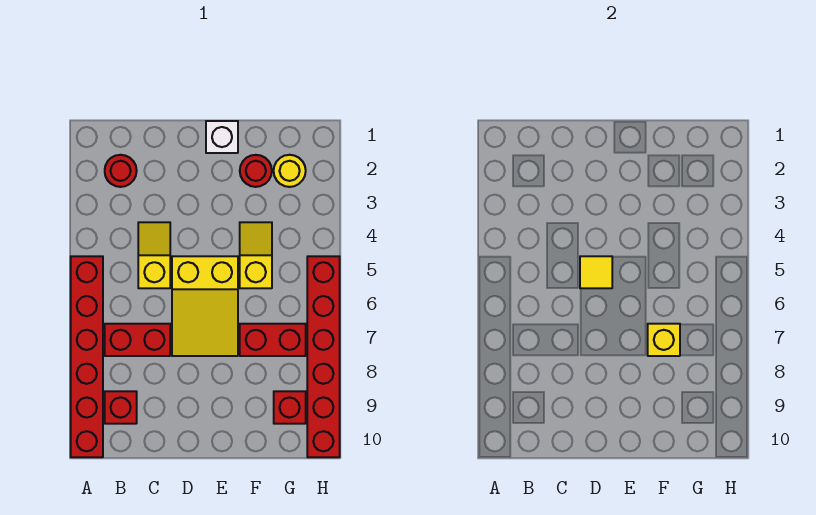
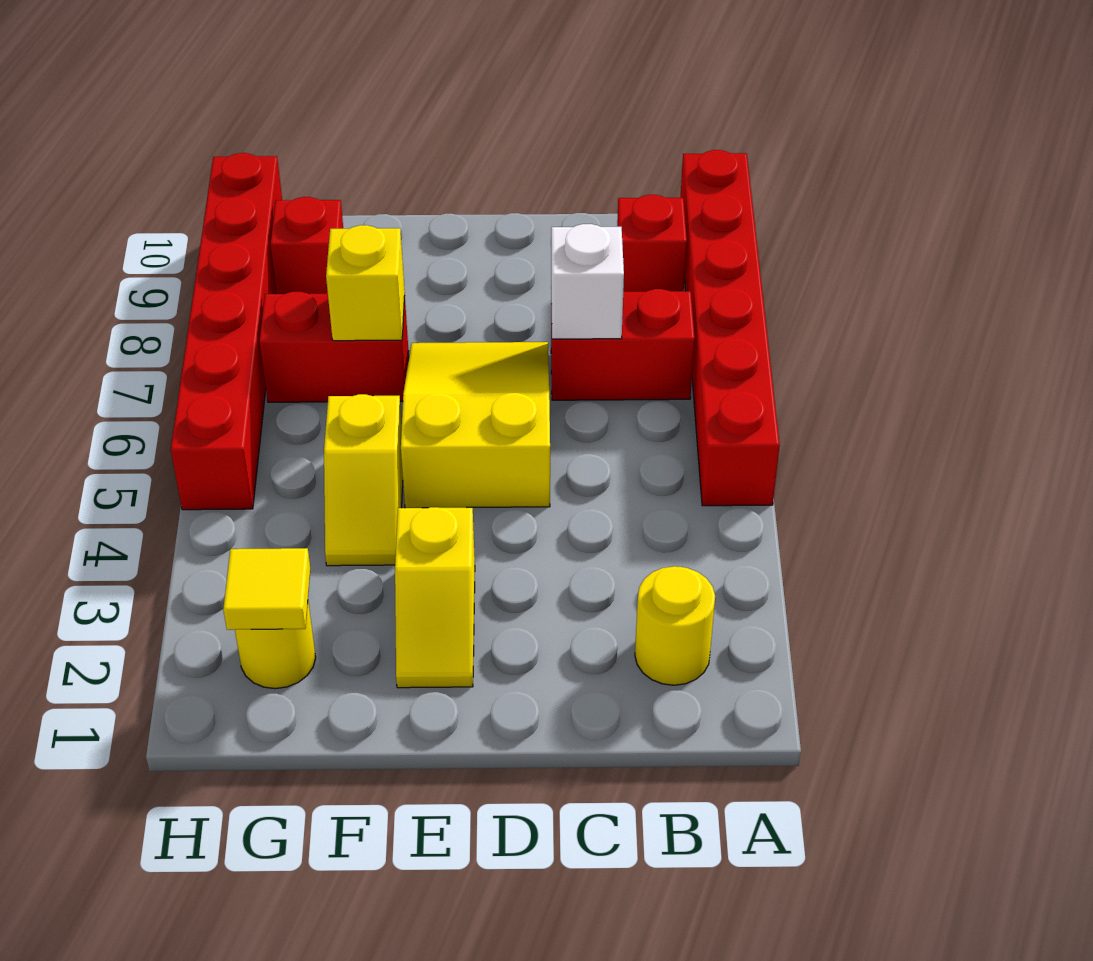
red round brick B2 level 1 -> yellow round brick B2 level 1
yellow slope C4:C5 level 1 top 5 -> yellow slope E2:E3 level 1 top 3
yellow tile D5 level 2 -> yellow tile G2 level 2
white brick E1 level 1 -> white brick C7 level 2
red round brick F2 level 1 -> none

